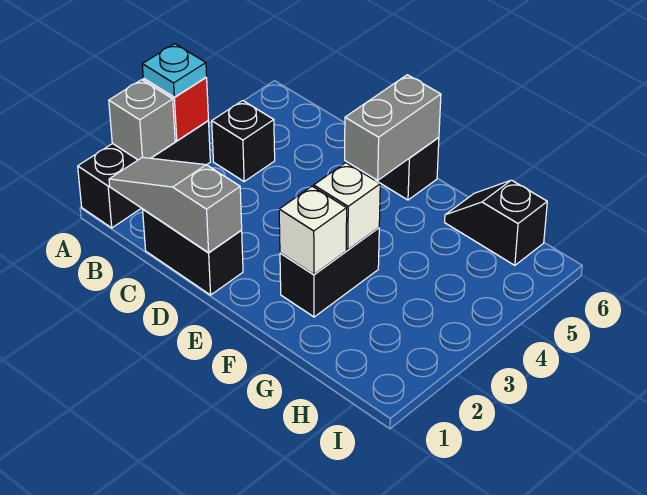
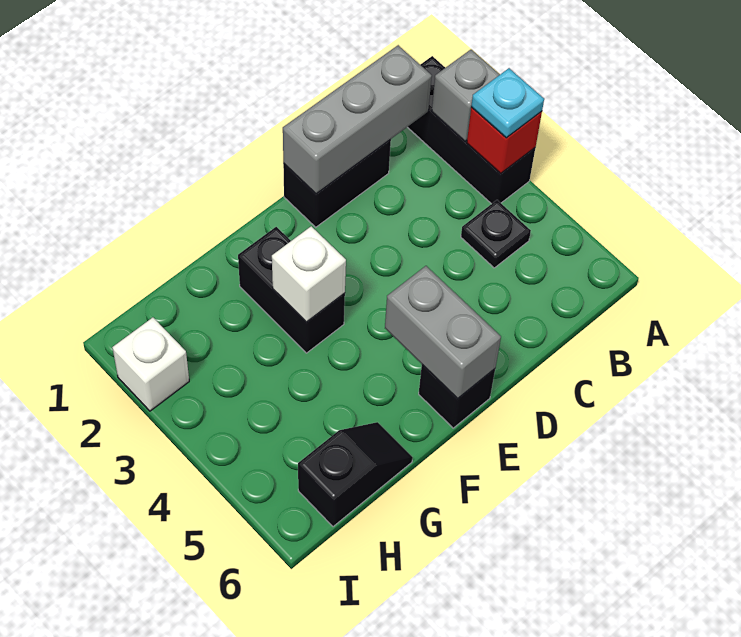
grey slope B1:D1 level 2 top D -> grey brick B1:D1 level 2
black brick B4 level 1 -> black plate B4 level 1
white brick F2 level 2 -> white brick I2 level 1

